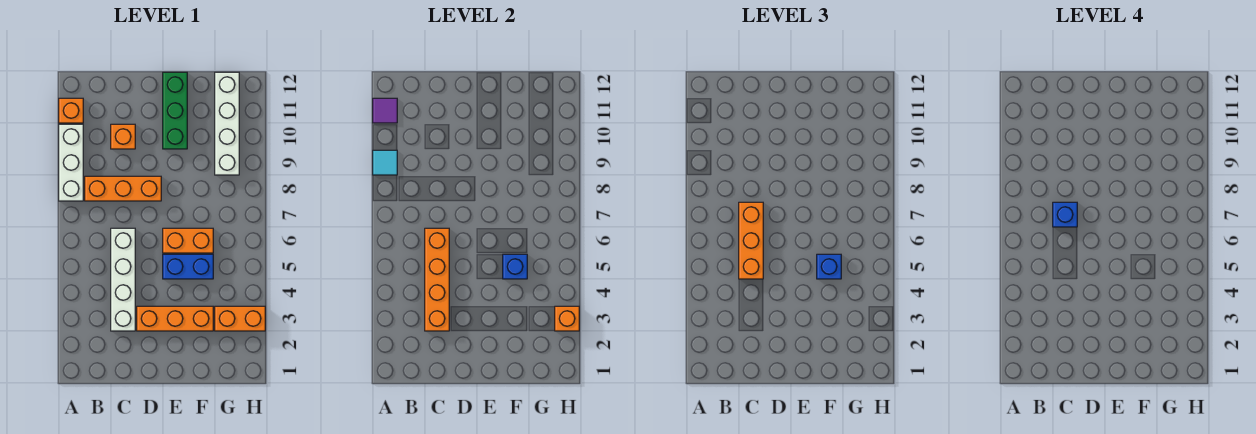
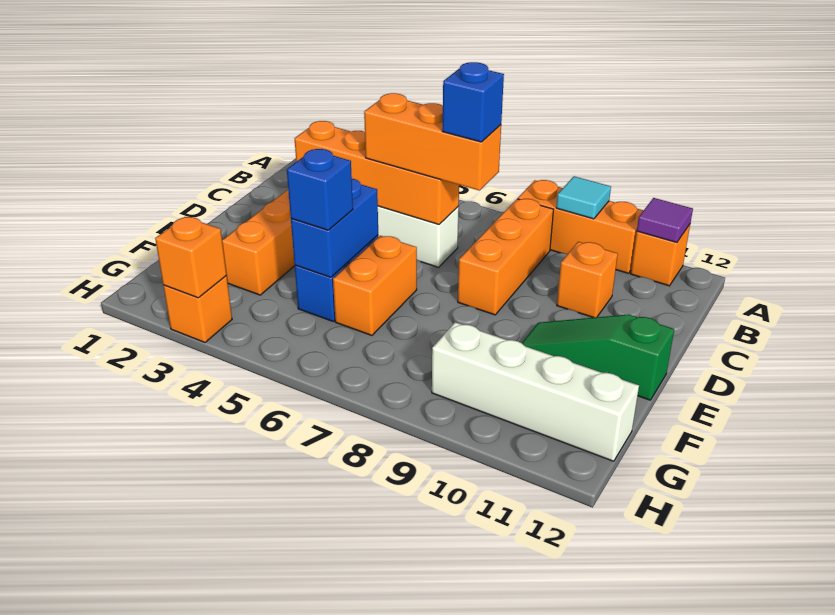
white brick A8:A10 level 1 -> orange brick A8:A10 level 1
green brick E10:E12 level 1 -> green slope E10:E12 level 1 top 12
blue brick F5 level 2 -> blue brick E5:F5 level 2
orange brick G3:H3 level 1 -> orange brick H3 level 1

